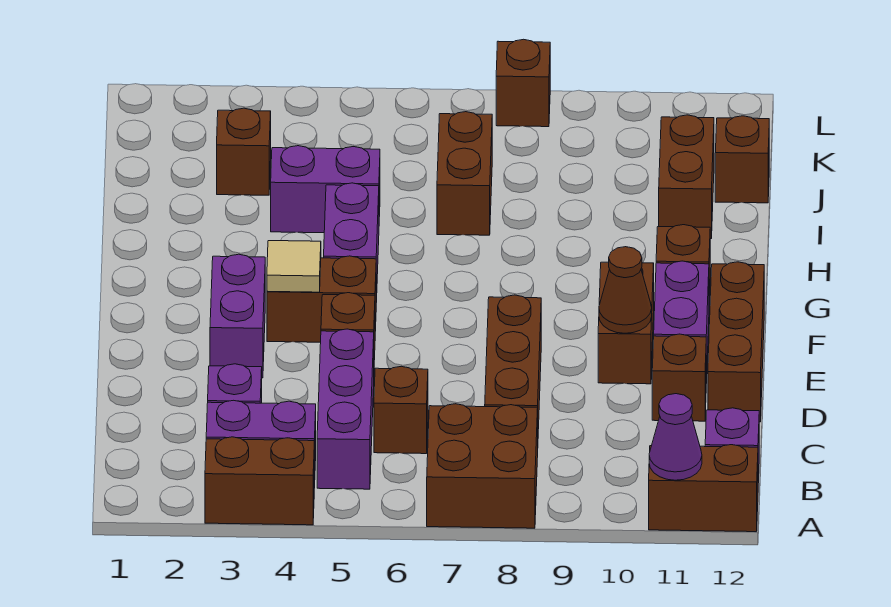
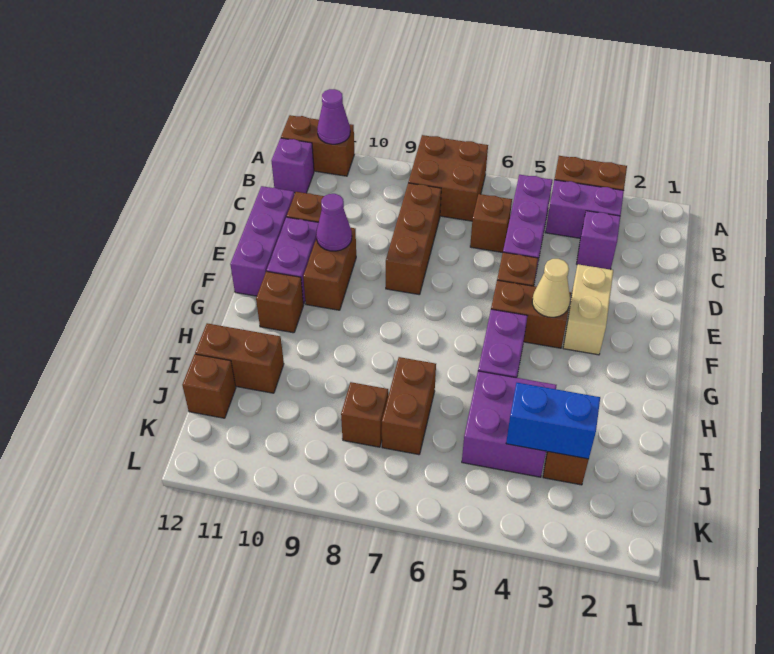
brown brick D12:F12 level 1 -> purple brick D12:F12 level 1
purple brick E3:F3 level 1 -> tan brick E3:F3 level 1
brown cone E10 level 2 -> purple cone E10 level 2
tan tile F4 level 2 -> tan cone F4 level 2
purple brick I4:I5 level 1 -> purple brick I4:J5 level 1
brown brick I11:J11 level 1 -> brown brick I11:I12 level 1
none -> blue brick J3:J4 level 2
brown brick L8 level 1 -> brown brick J8 level 1

